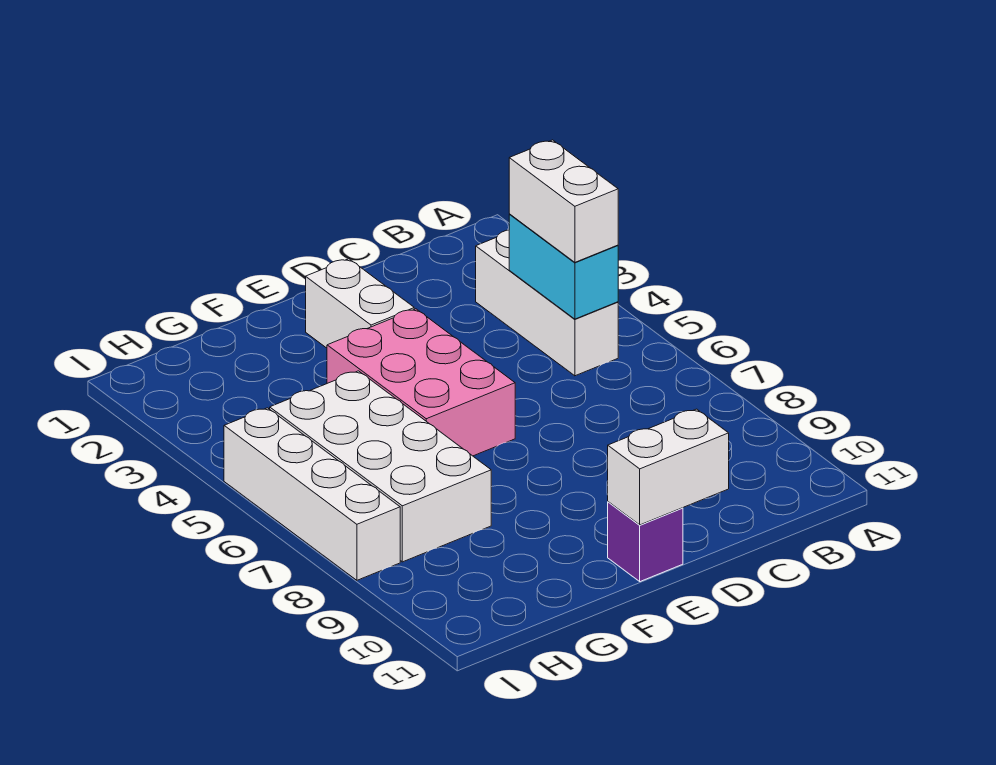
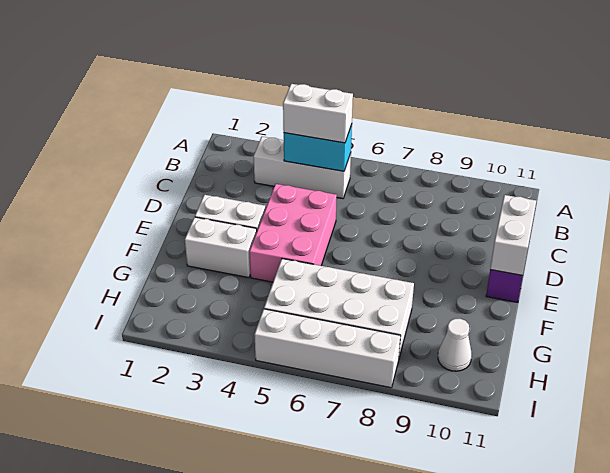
pink brick E4:F6 level 1 -> pink brick D4:F5 level 1
none -> white brick F2:F3 level 1
none -> white cone H10 level 1

